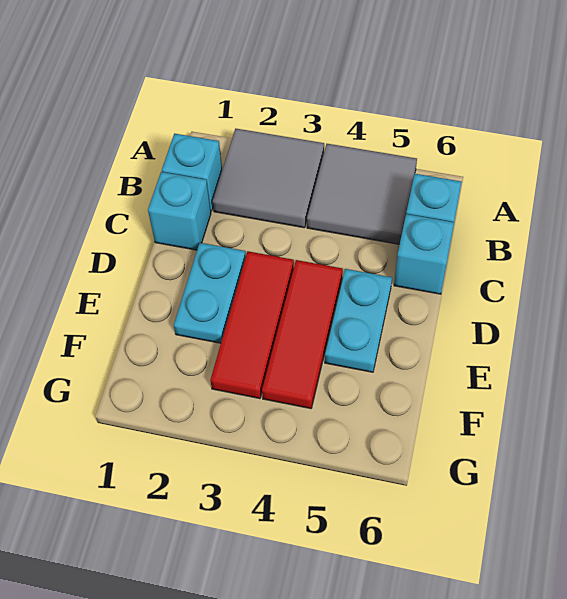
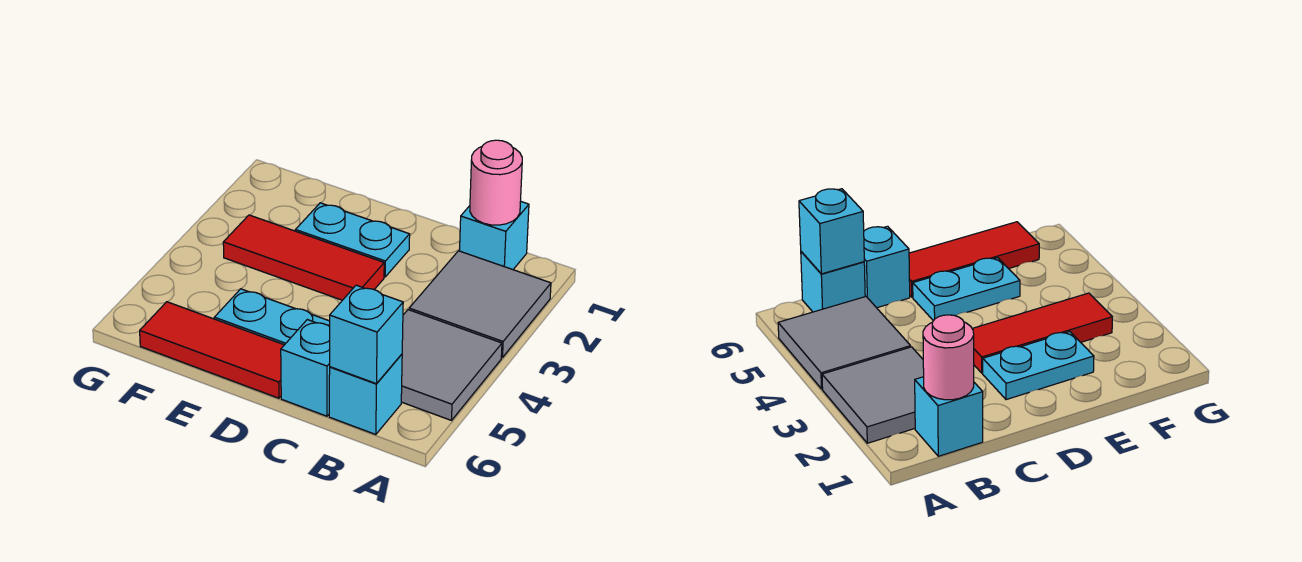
none -> pink round brick B1 level 2
cyan brick C1 level 1 -> cyan brick B6 level 2
red tile D4:F4 level 1 -> red tile D6:F6 level 1

